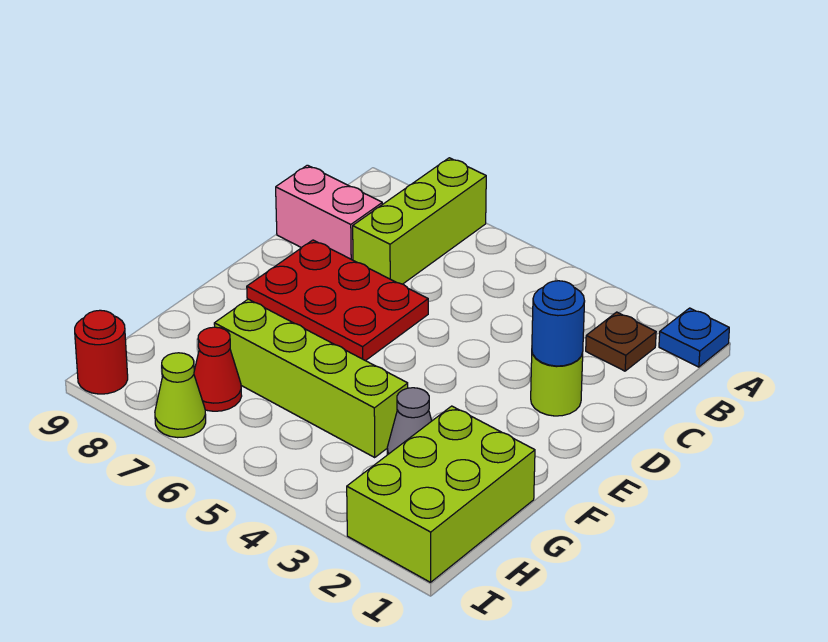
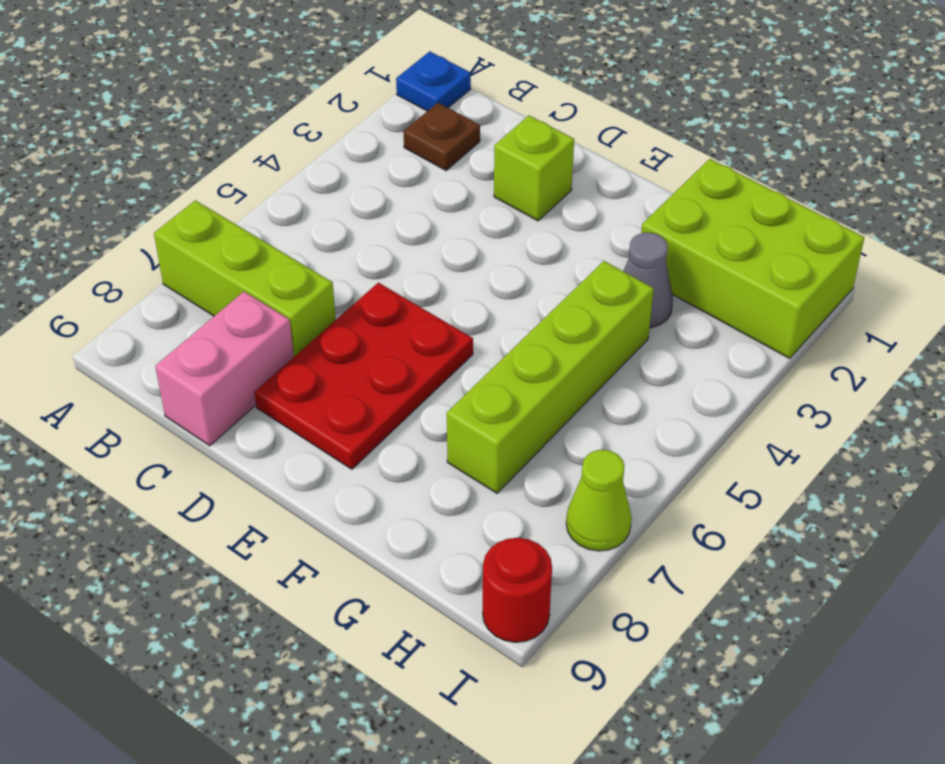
lime round brick D2 level 1 -> lime brick D2 level 1
blue round brick D2 level 2 -> none
red cone H7 level 1 -> none

